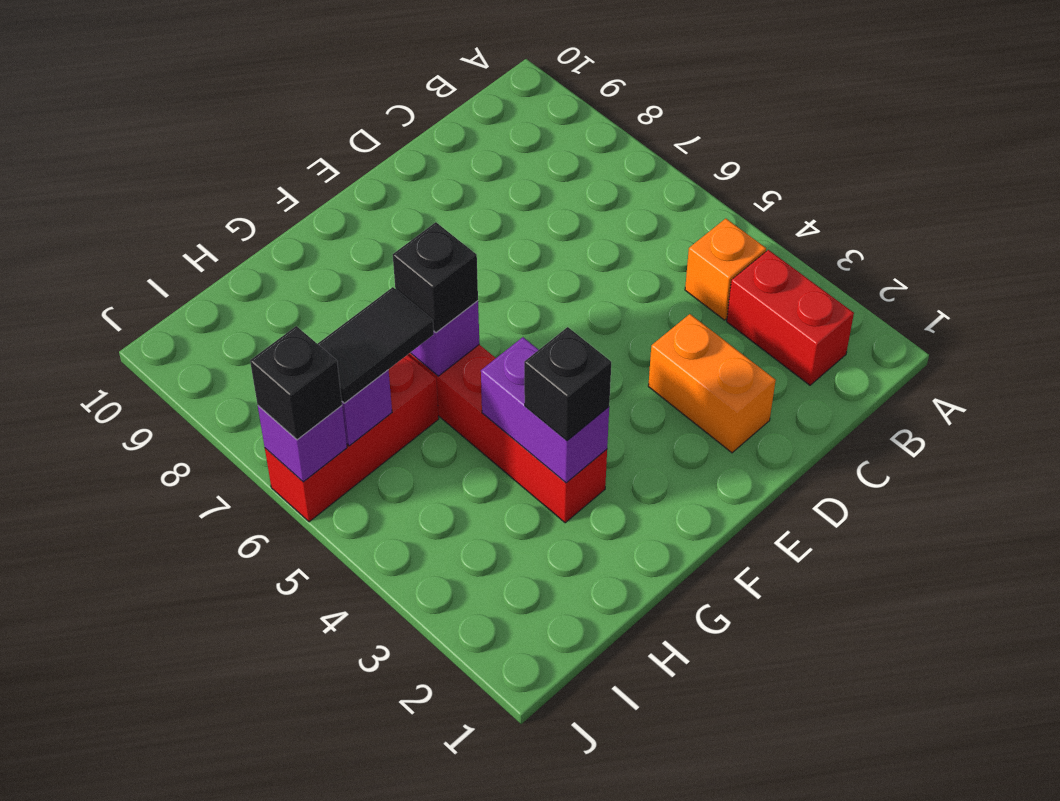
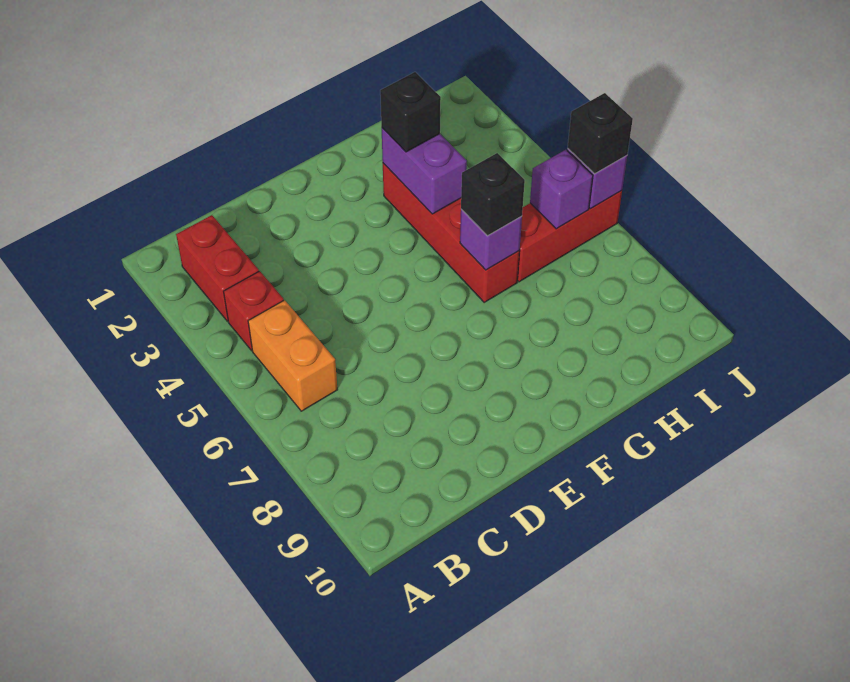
orange brick B4 level 1 -> red brick B4 level 1
orange brick D2:D3 level 1 -> orange brick B5:B6 level 1
black tile H6:I6 level 3 -> none

